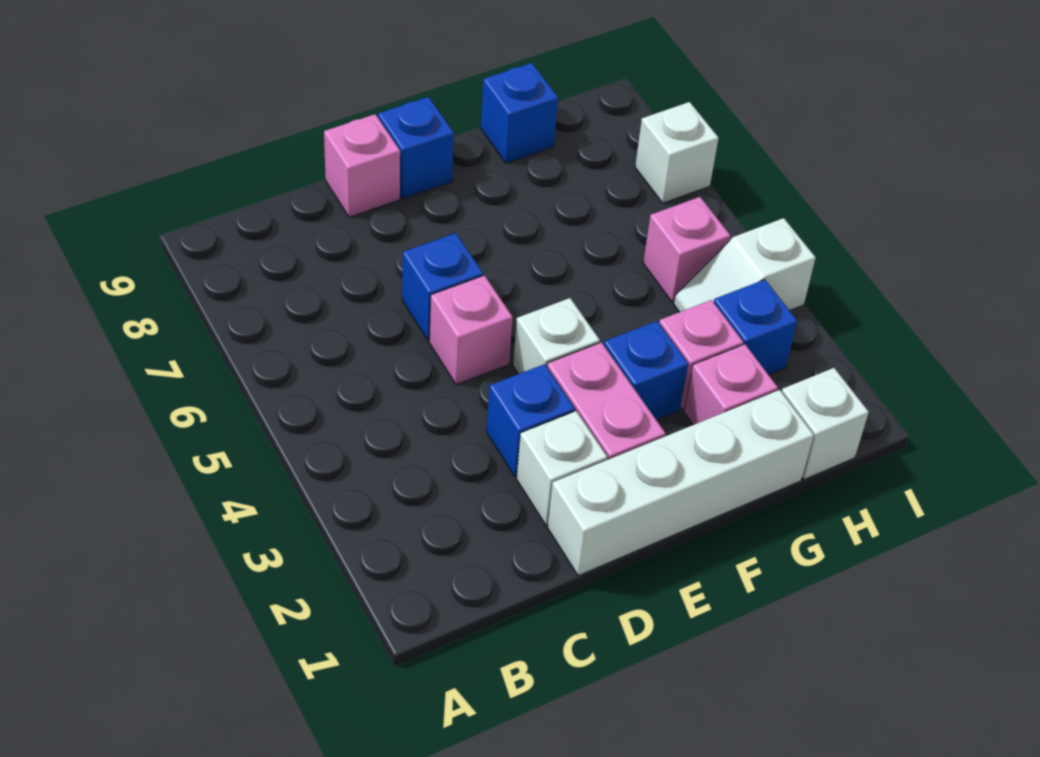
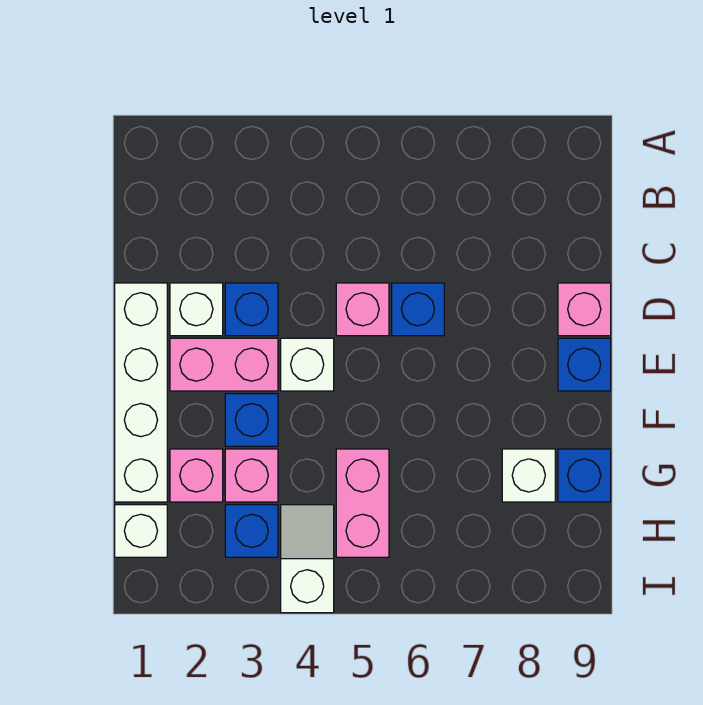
pink brick H5 level 1 -> pink brick G5:H5 level 1
white brick I7 level 1 -> white brick G8 level 1

